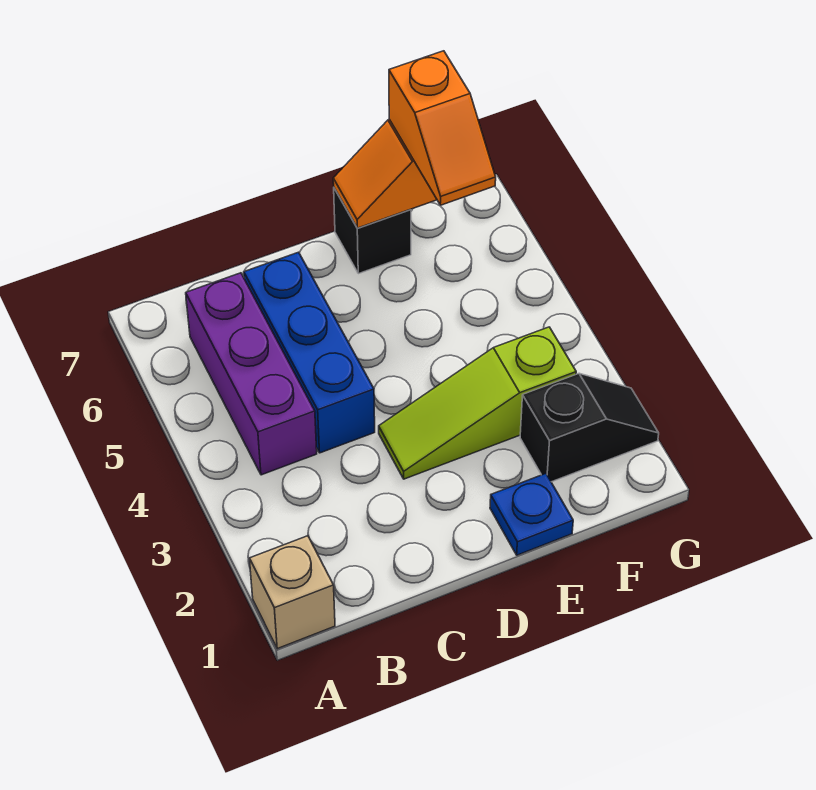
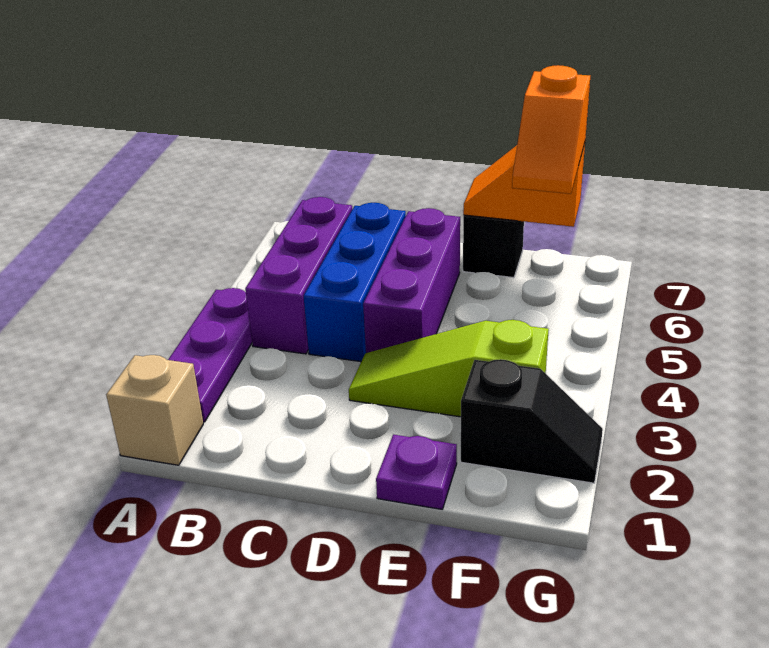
none -> purple plate A2:A4 level 1
none -> purple brick D4:D6 level 1
blue plate E1 level 1 -> purple plate E1 level 1

